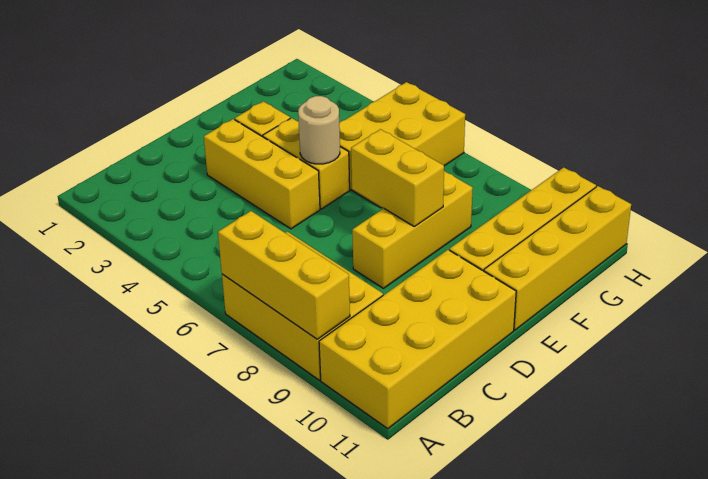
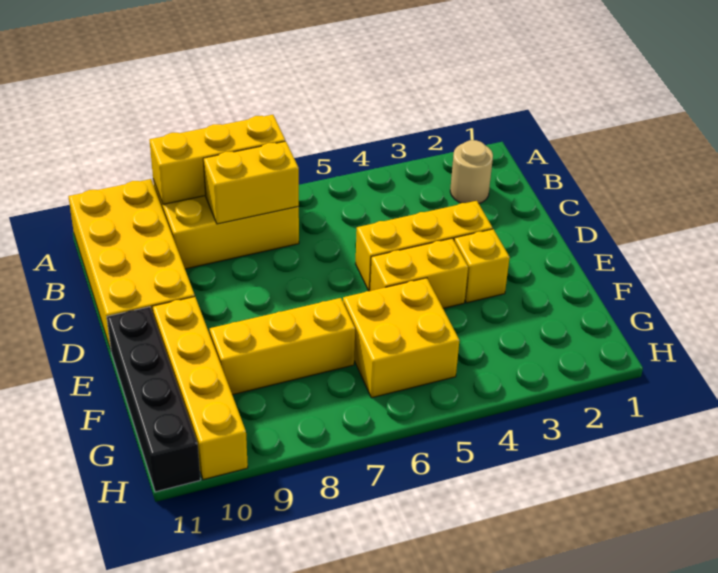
yellow brick D8:F8 level 1 -> yellow brick F7:F9 level 1
tan round brick E5 level 2 -> tan round brick B2 level 1
yellow brick E7:E8 level 2 -> yellow brick B7:B8 level 2
yellow brick E11:H11 level 1 -> black brick E11:H11 level 1
yellow brick F5:H6 level 1 -> yellow brick F5:G6 level 1

